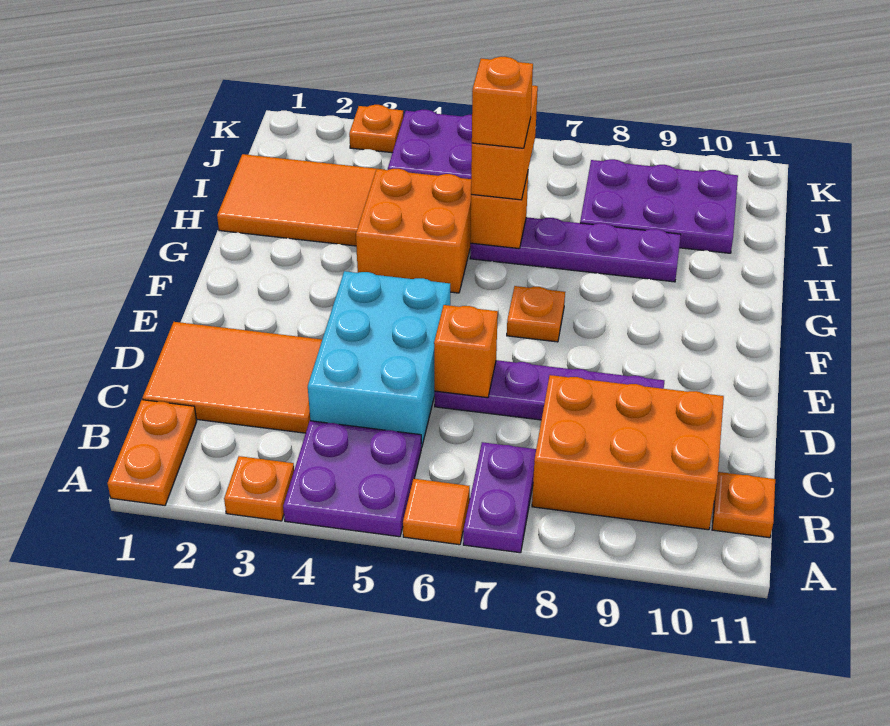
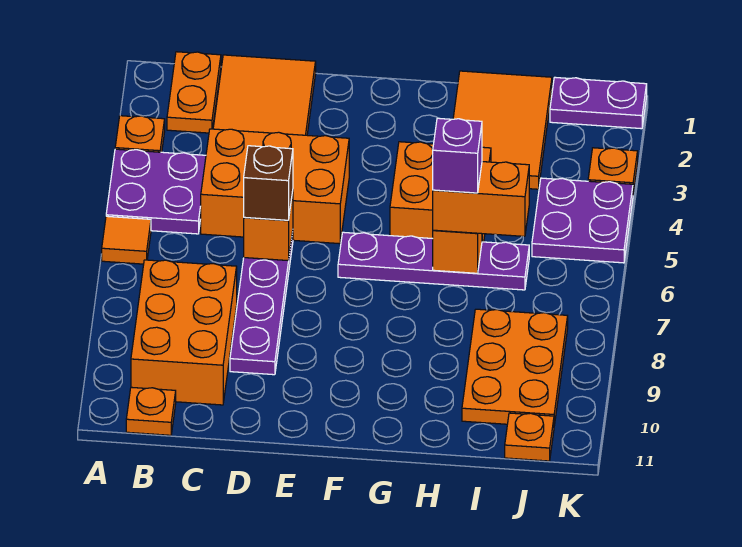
orange plate A1:B1 level 1 -> orange plate B1:B2 level 1
purple plate A7:B7 level 1 -> purple plate J1:K1 level 1
cyan brick C4:E5 level 1 -> orange brick C4:E5 level 1
none -> brown brick D6 level 3
orange plate F7 level 1 -> orange plate J11 level 1
purple plate H6:H9 level 1 -> purple plate F6:I6 level 1
orange brick H6 level 4 -> purple brick H6 level 4
purple plate I8:J10 level 1 -> orange plate I8:J10 level 1

